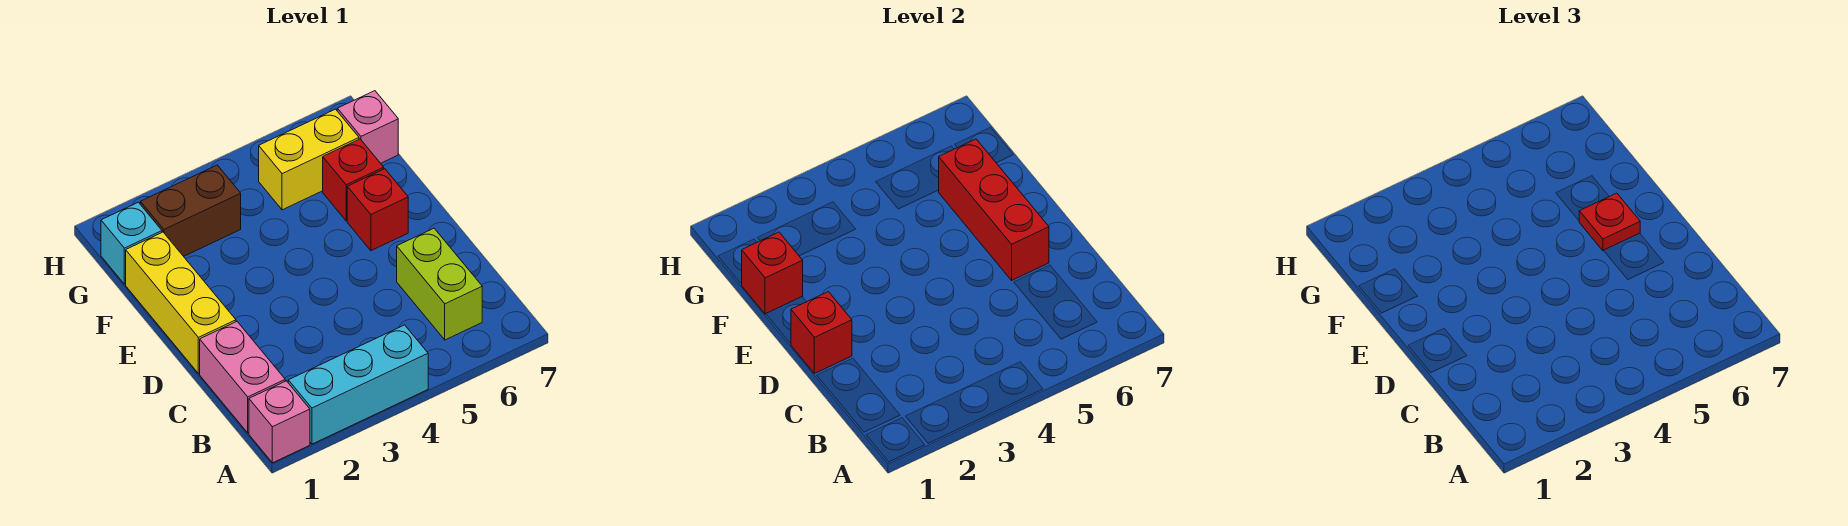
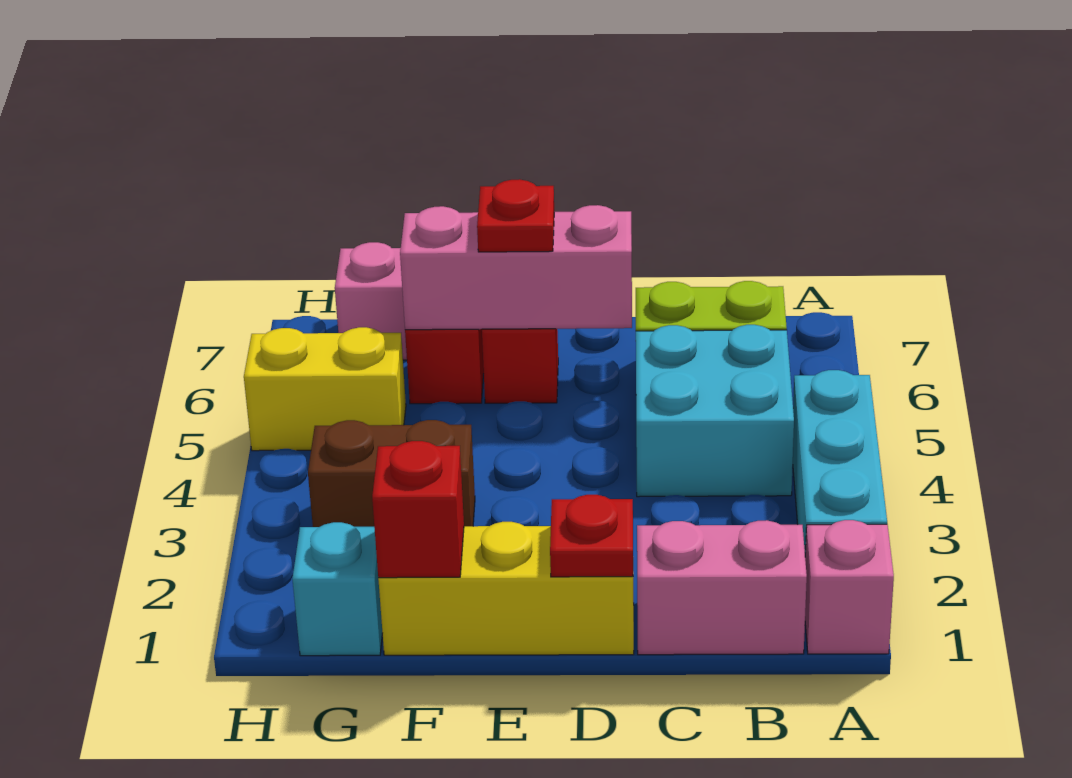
none -> cyan brick B4:C5 level 1
red brick D1 level 2 -> red plate D1 level 2
red brick D6:F6 level 2 -> pink brick D6:F6 level 2
brown brick G2:G3 level 1 -> brown brick F3:G3 level 1
yellow brick G5:G6 level 1 -> yellow brick G5:H5 level 1

